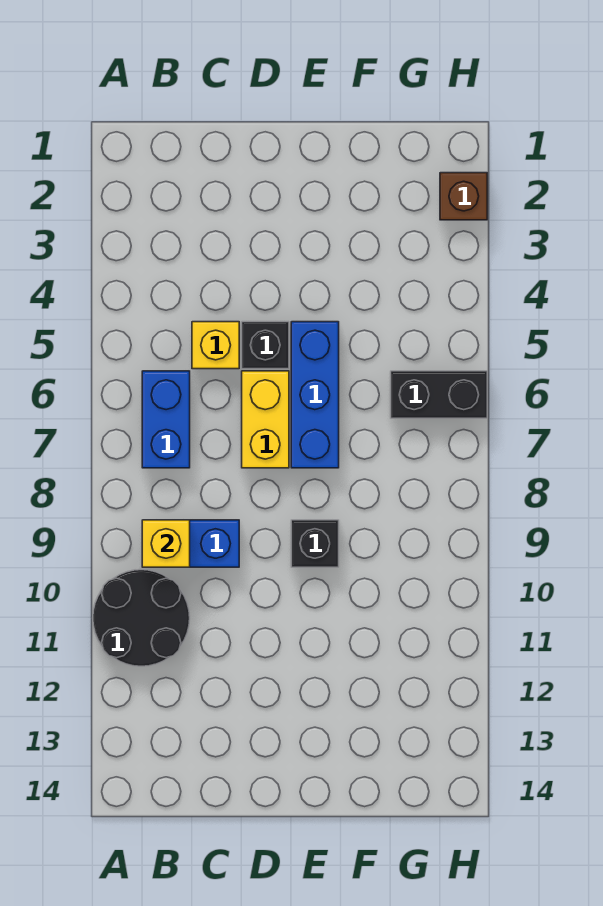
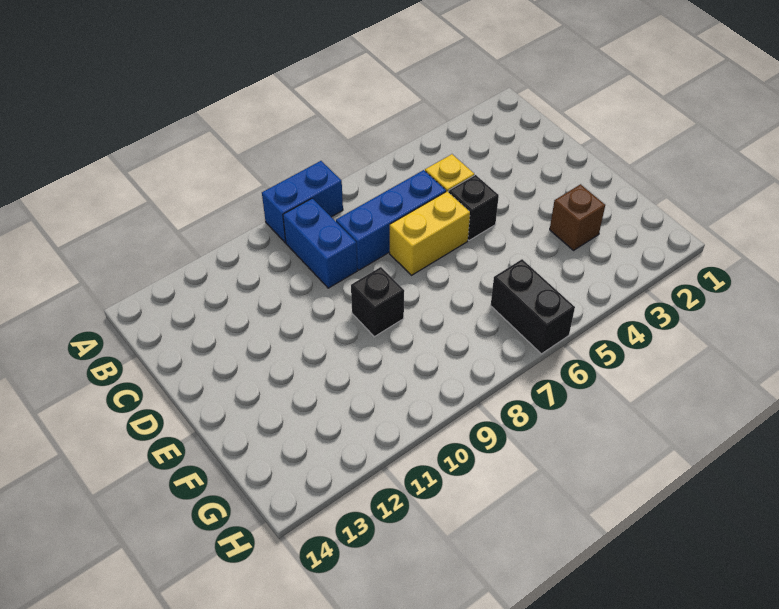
black round brick A10:B11 level 1 -> none
blue brick B6:B7 level 1 -> blue brick A8:A9 level 1
yellow brick B9 level 2 -> none
blue brick E5:E7 level 1 -> blue brick C6:C8 level 1
brown brick H2 level 1 -> brown brick F3 level 1

